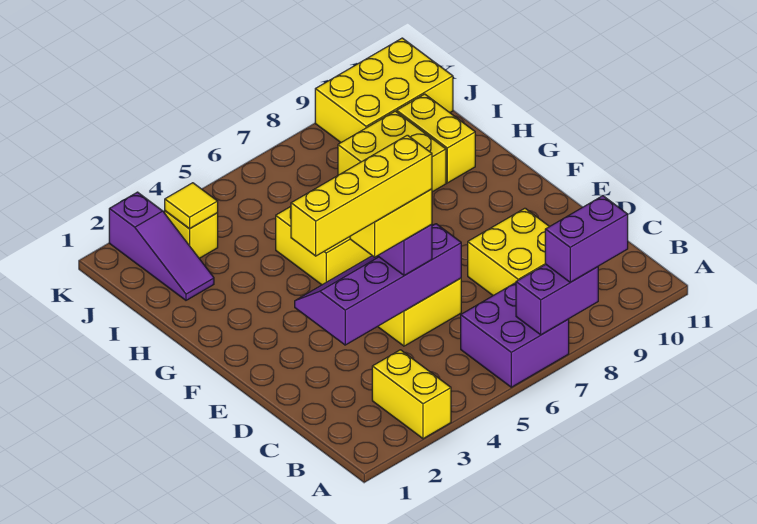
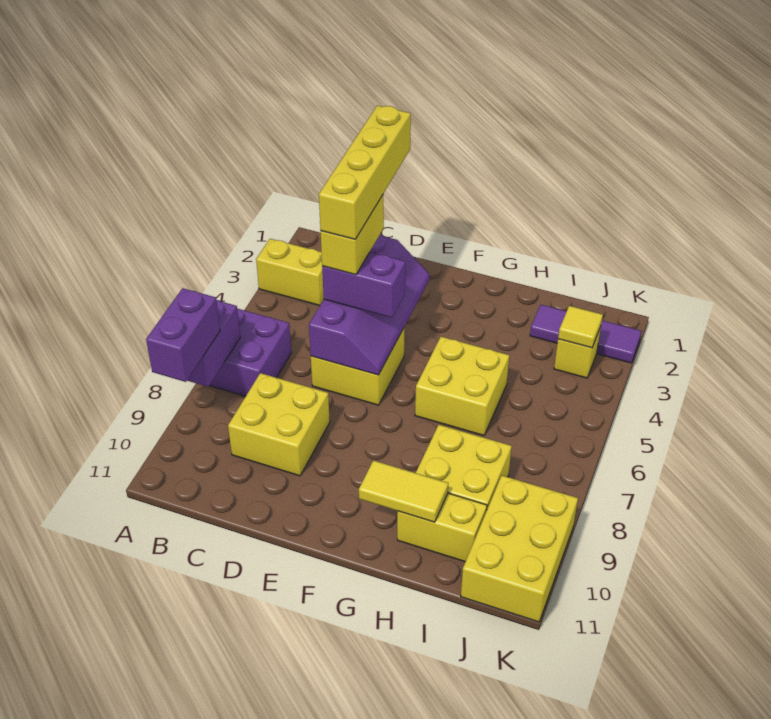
none -> yellow tile G10:H10 level 2
purple slope I2:K2 level 1 top K -> purple tile I2:K2 level 1

